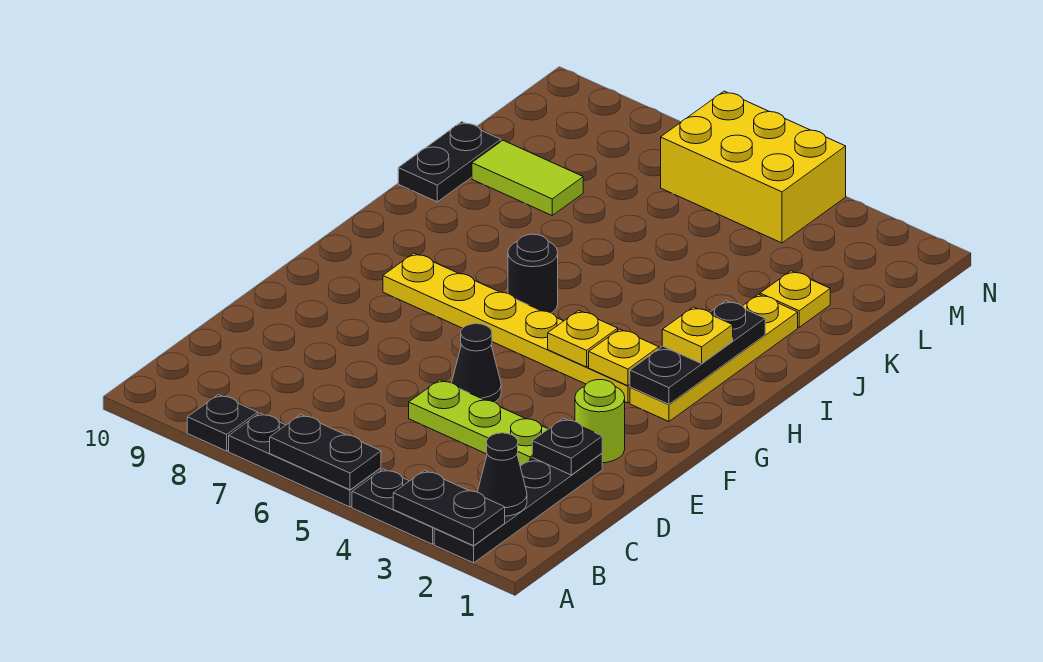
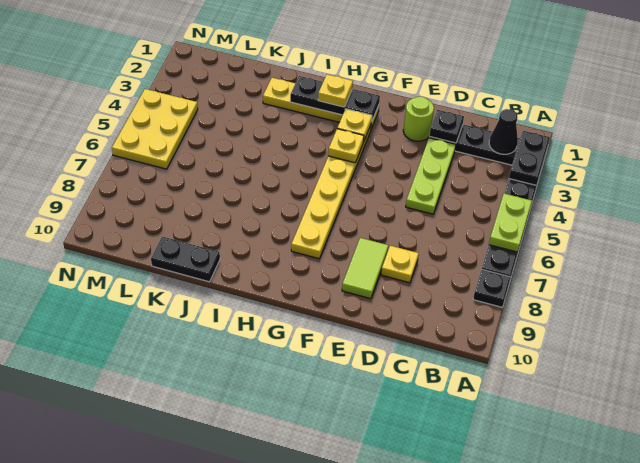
black plate A5:A6 level 2 -> lime plate A5:A6 level 2
black cone E5 level 1 -> none
black round brick H6 level 1 -> none
yellow plate K2 level 1 -> yellow plate D8 level 1
lime tile K8:K9 level 1 -> lime tile E8:E9 level 1
yellow brick M4:N6 level 1 -> yellow plate M4:N6 level 1

